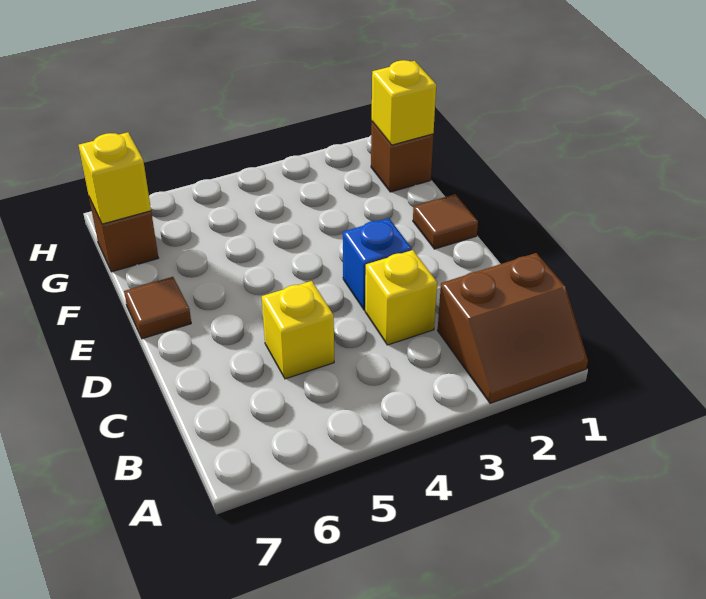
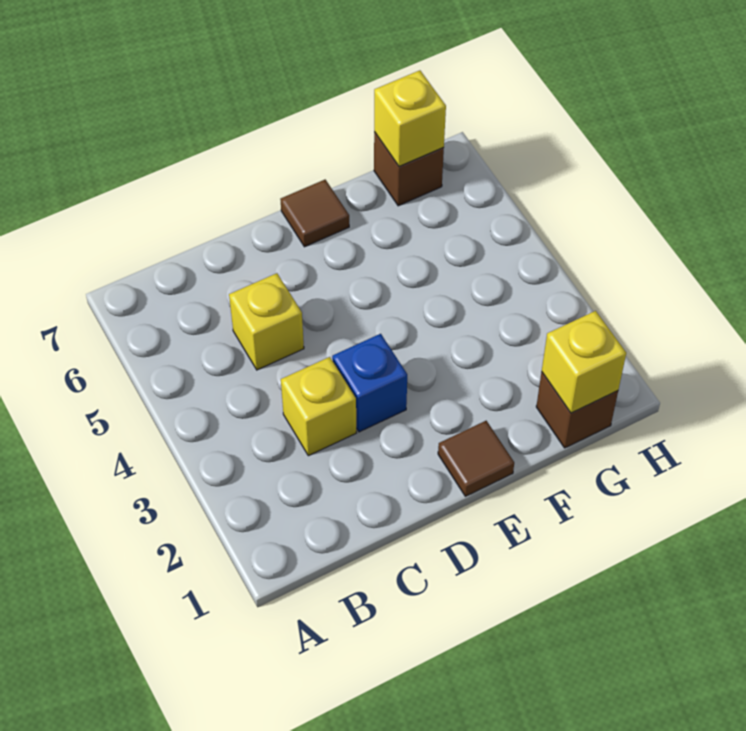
brown slope A1:B2 level 1 top B -> none

